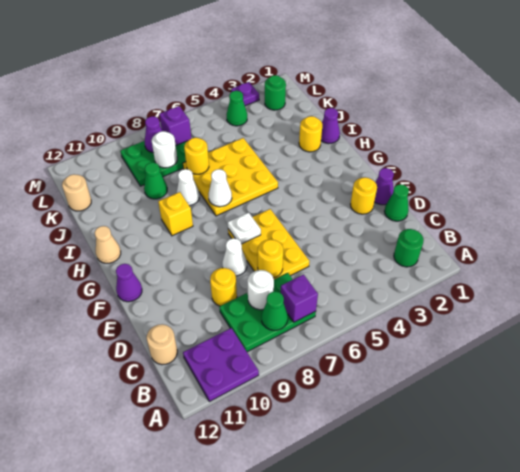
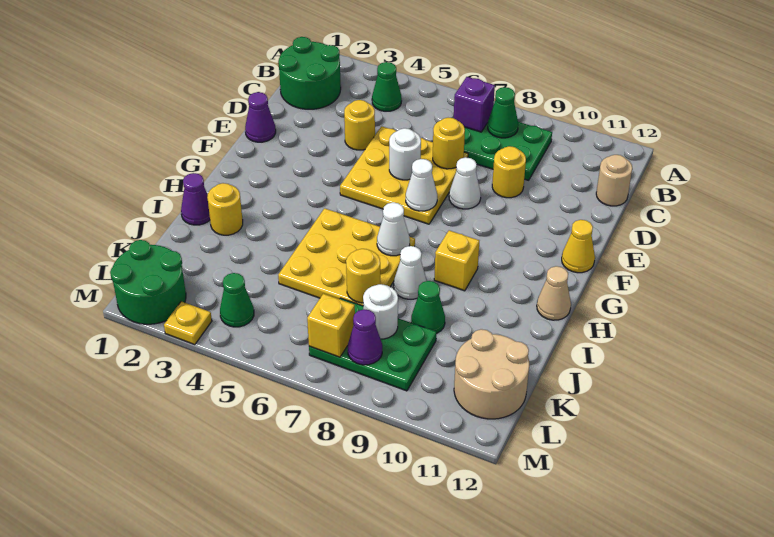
purple plate A10:B11 level 1 -> none
green round brick B2 level 1 -> green round brick B1:C2 level 1
white round brick C8 level 2 -> white round brick E6 level 2
green cone D1 level 1 -> green cone B4 level 1
yellow plate D6:F7 level 1 -> yellow plate D5:F7 level 1
yellow round brick E2 level 1 -> yellow round brick D4 level 1
white plate F7 level 2 -> white cone F7 level 2
purple cone F12 level 1 -> yellow cone F12 level 1
tan round brick K12 level 1 -> tan round brick K11:L12 level 1
green round brick L2 level 1 -> green round brick L1:M2 level 1
purple brick L7 level 2 -> yellow brick L7 level 2
purple plate M3 level 1 -> yellow plate M3 level 1

